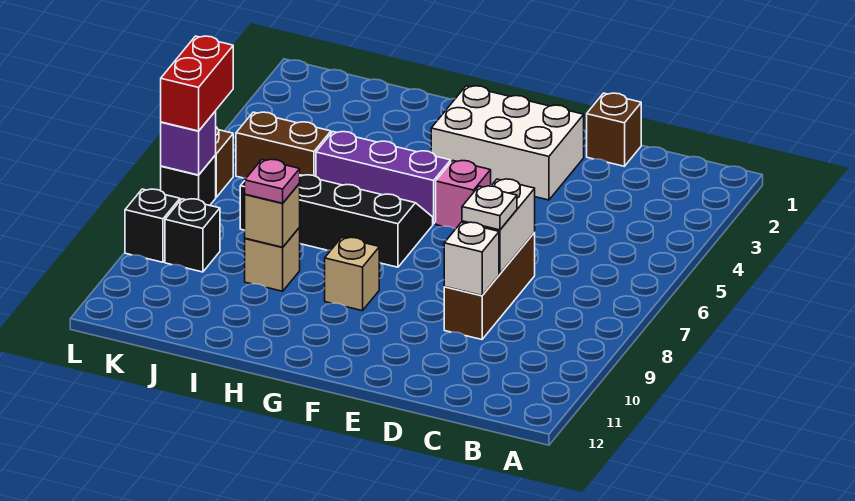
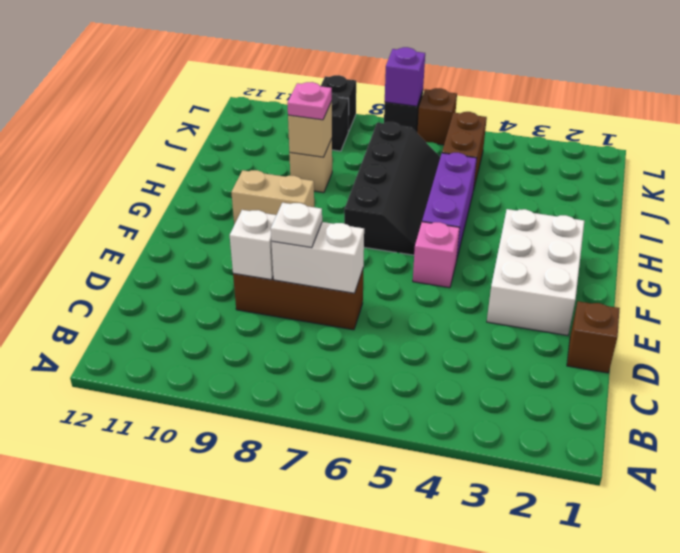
tan brick G9 level 1 -> tan brick G9:G10 level 1
red brick L6:L7 level 3 -> none

